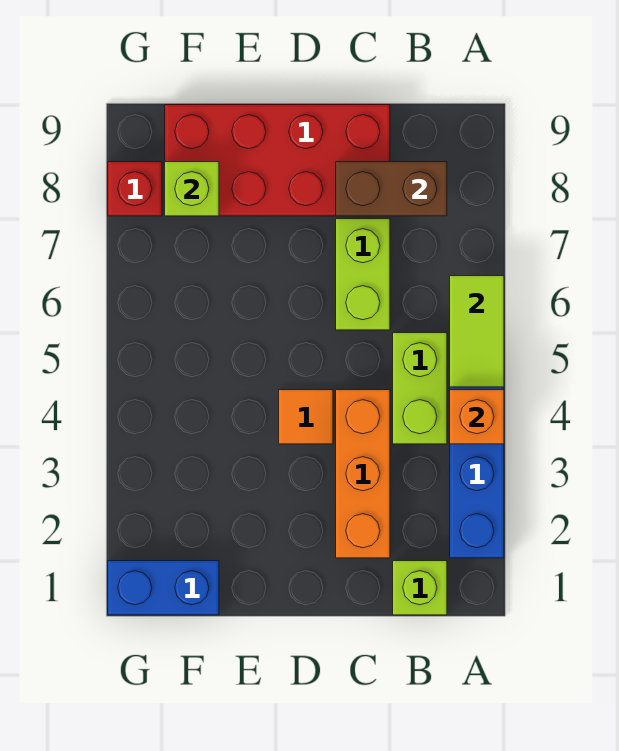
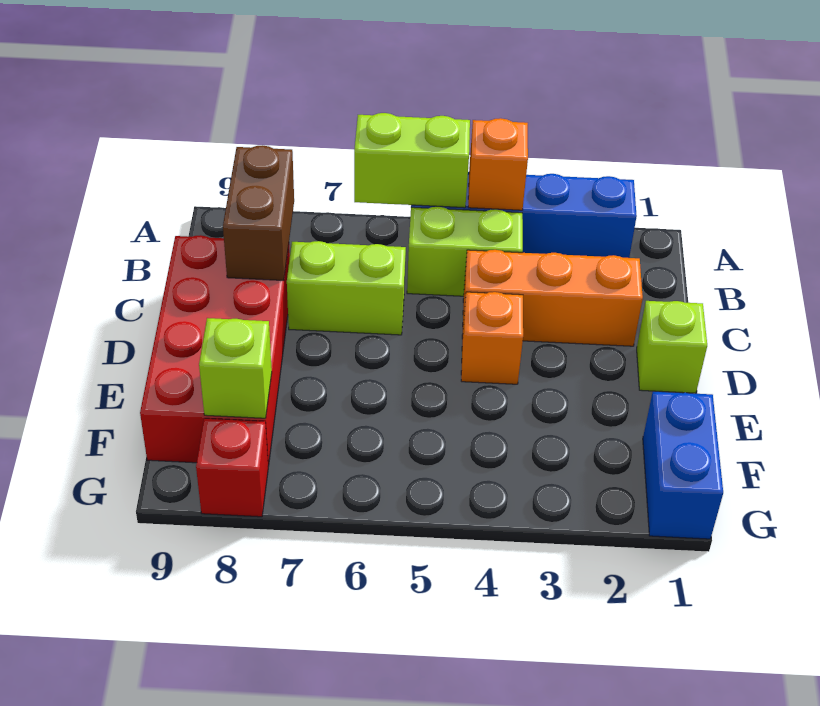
lime tile A5:A6 level 2 -> lime brick A5:A6 level 2
lime brick B1 level 1 -> lime brick D1 level 1
orange tile D4 level 1 -> orange brick D4 level 1

